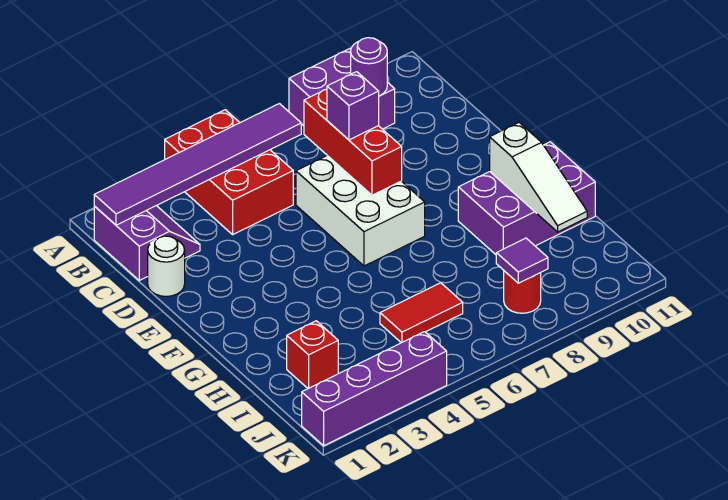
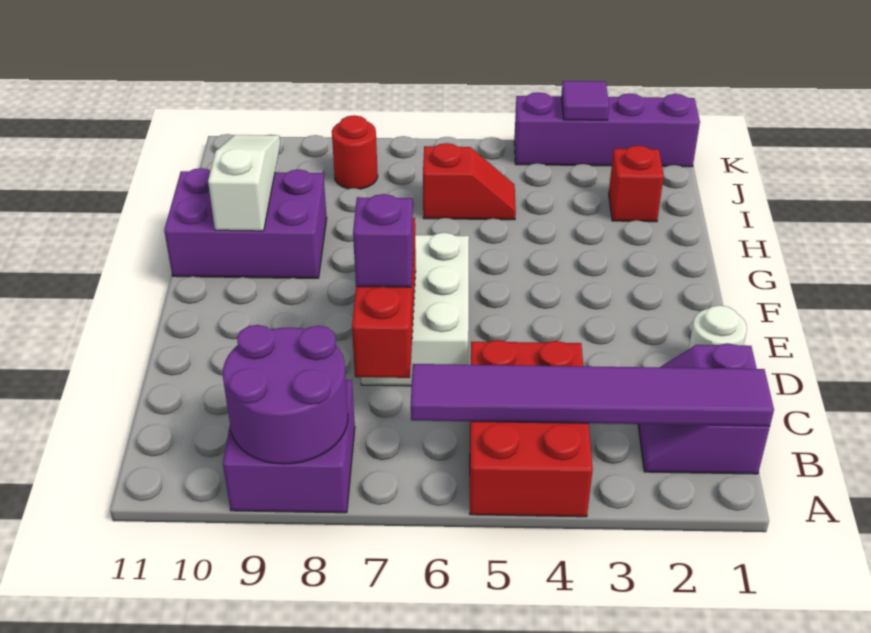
purple round brick B9 level 2 -> purple round brick A8:B9 level 2
red tile I5:I6 level 1 -> red slope I5:I6 level 1 top 6
purple tile J8 level 2 -> purple tile K3 level 2

